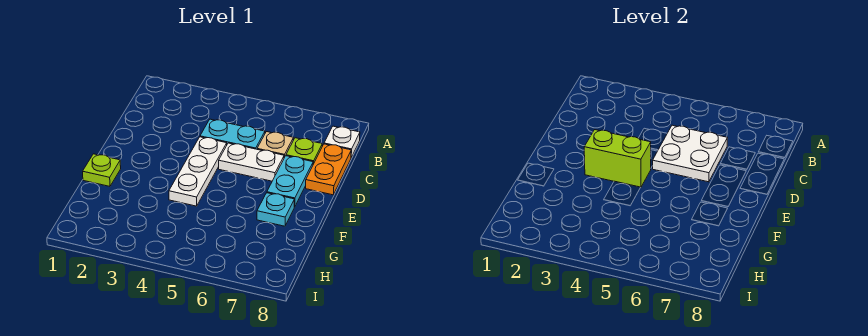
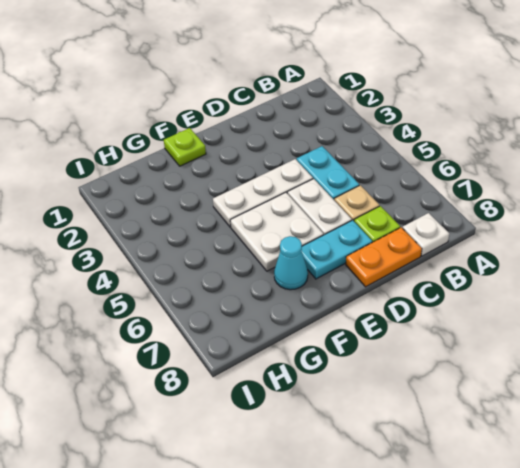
white plate C5:D6 level 2 -> white plate E5:F6 level 1
lime brick E3:E4 level 2 -> none
cyan plate F7 level 1 -> cyan cone F7 level 1

